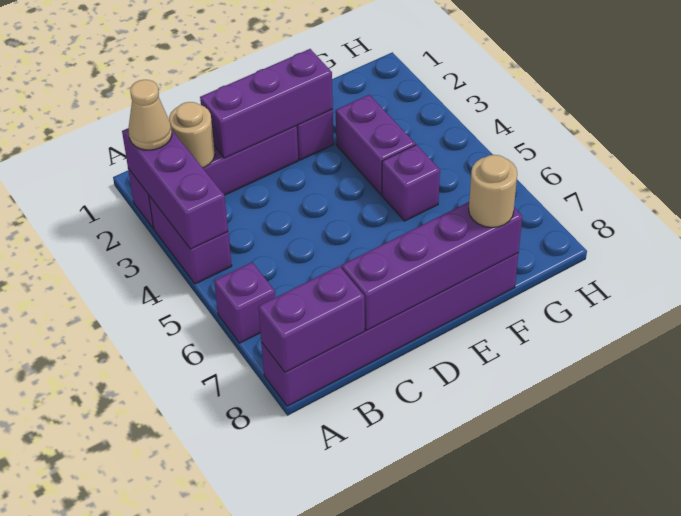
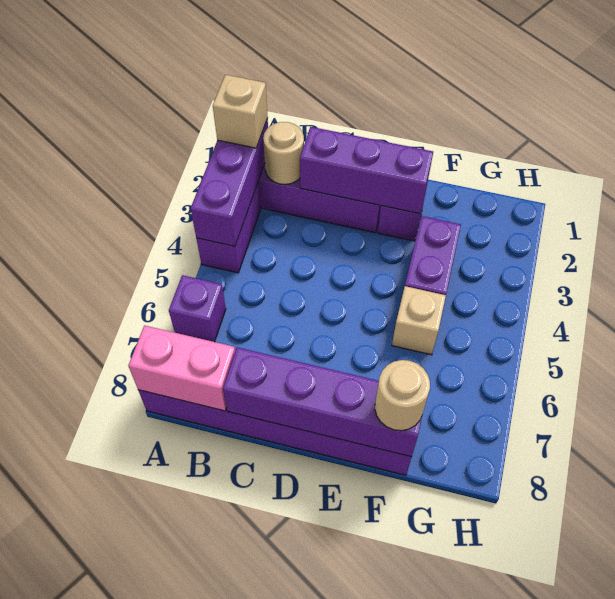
tan cone A2 level 3 -> tan brick A2 level 3
purple brick A8:B8 level 2 -> pink brick A8:B8 level 2
purple brick F5 level 1 -> tan brick F5 level 1

